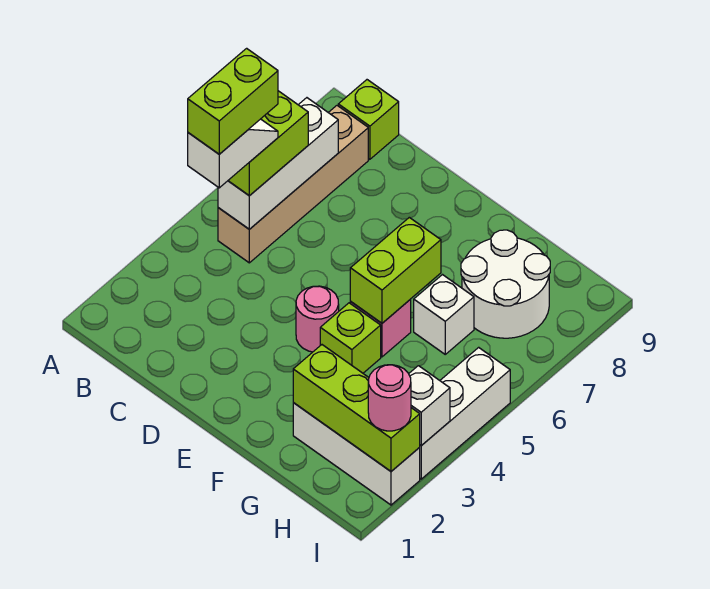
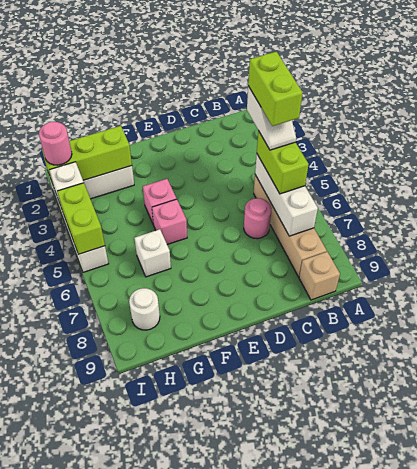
lime brick B9 level 1 -> tan brick B9 level 1
pink round brick E4 level 1 -> pink round brick C6 level 1
lime brick F4 level 1 -> pink brick F4 level 1
lime brick F5:F6 level 2 -> lime brick I4:I5 level 2
white round brick G7:H8 level 1 -> white round brick H8 level 1

